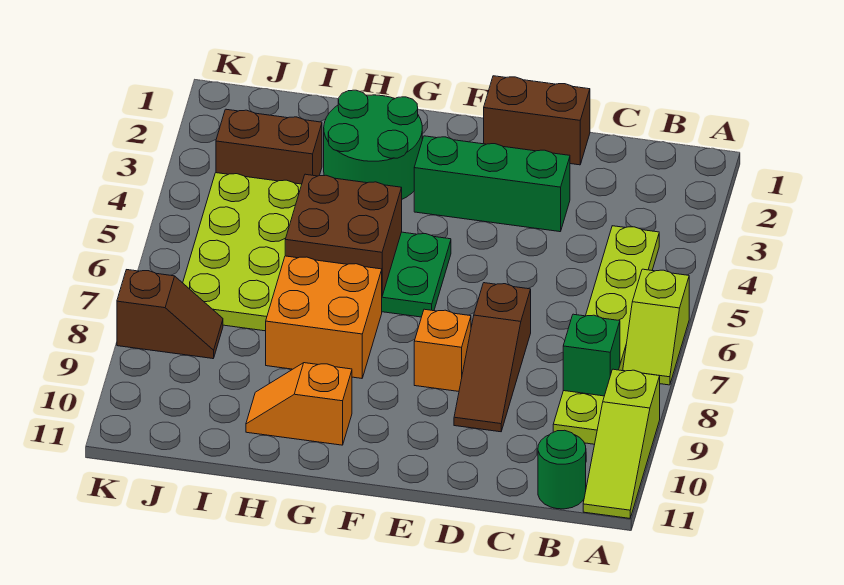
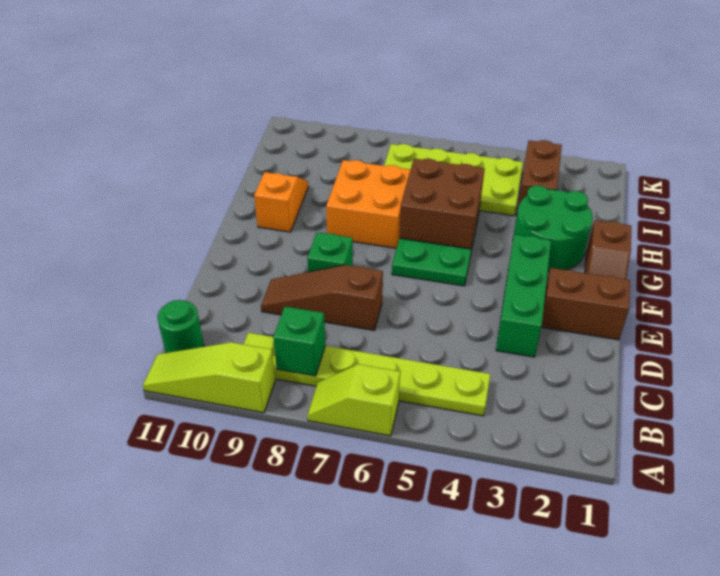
brown brick D1:E1 level 1 -> brown brick E1:E2 level 1
orange brick E8 level 1 -> green brick E8 level 1
brown slope J8:K8 level 1 top K -> brown slope F1:G1 level 1 top G

